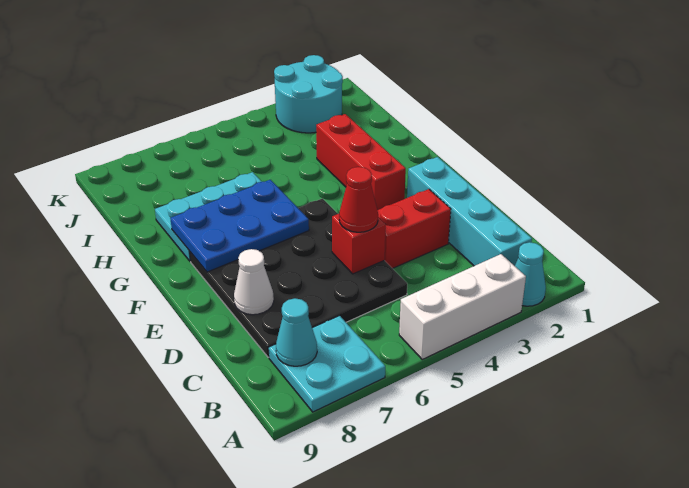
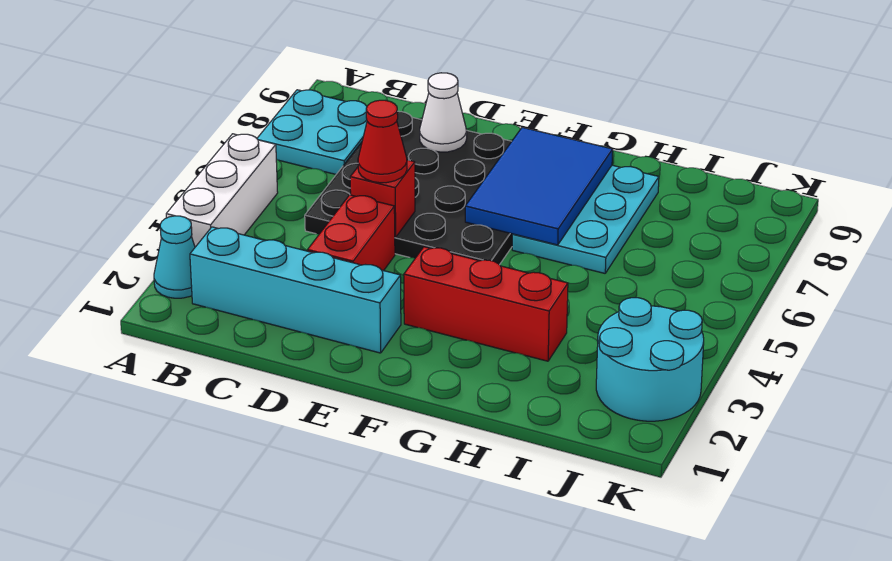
cyan cone B8 level 2 -> none
blue plate F6:G8 level 2 -> blue tile F6:G8 level 2

